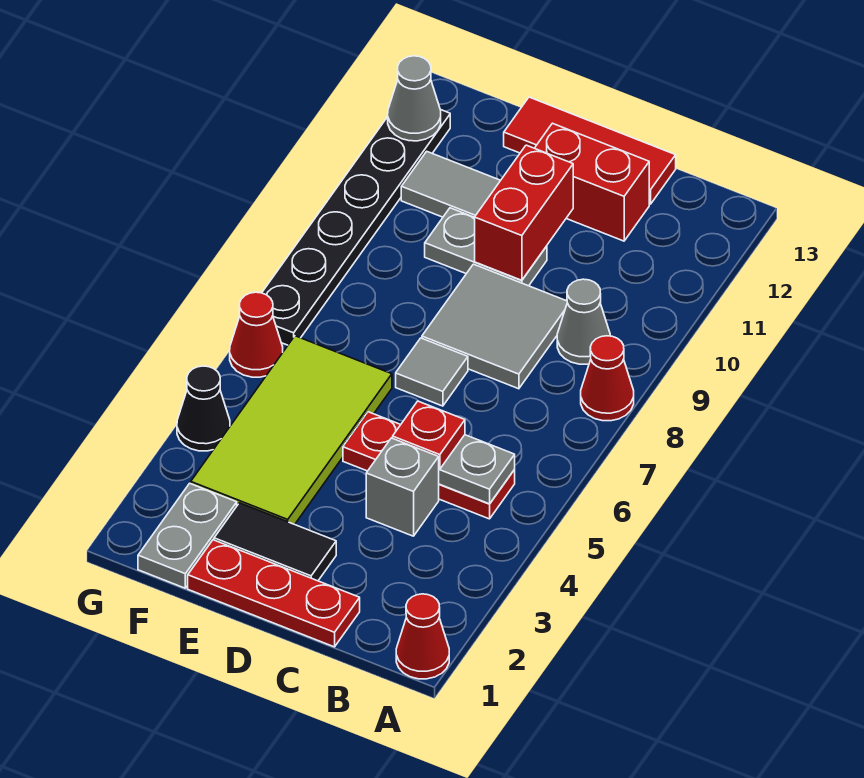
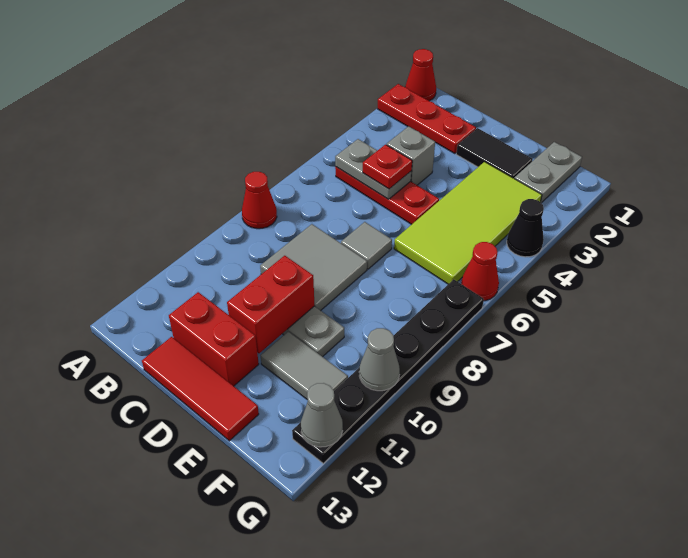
grey cone B9 level 1 -> grey cone G10 level 2
red plate C1:E1 level 1 -> red plate A2:C2 level 1

